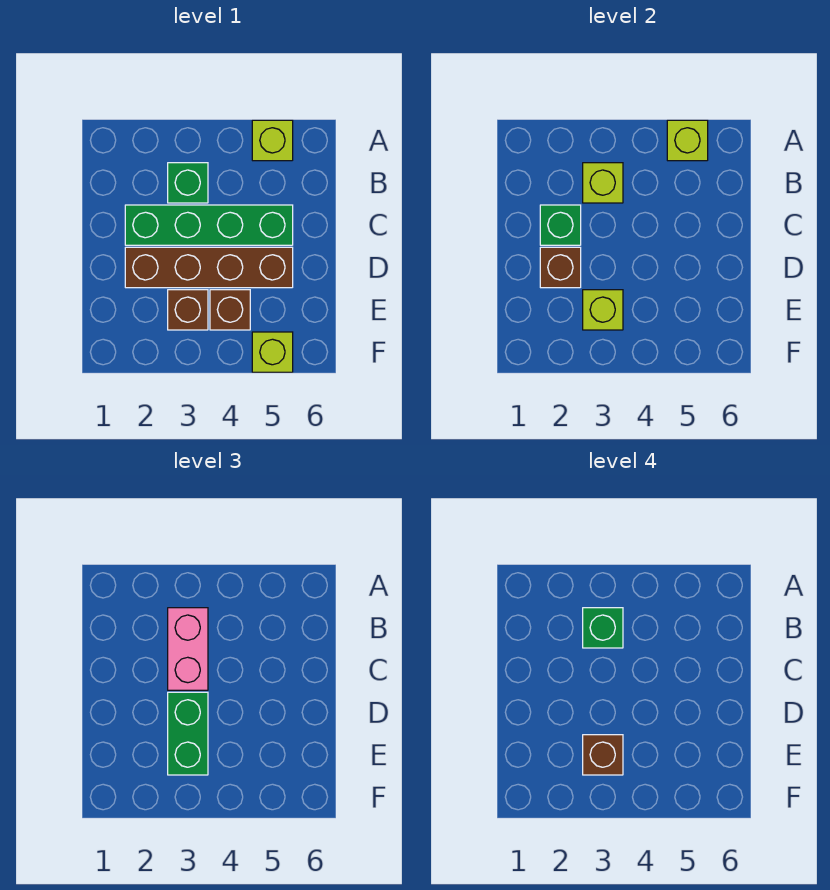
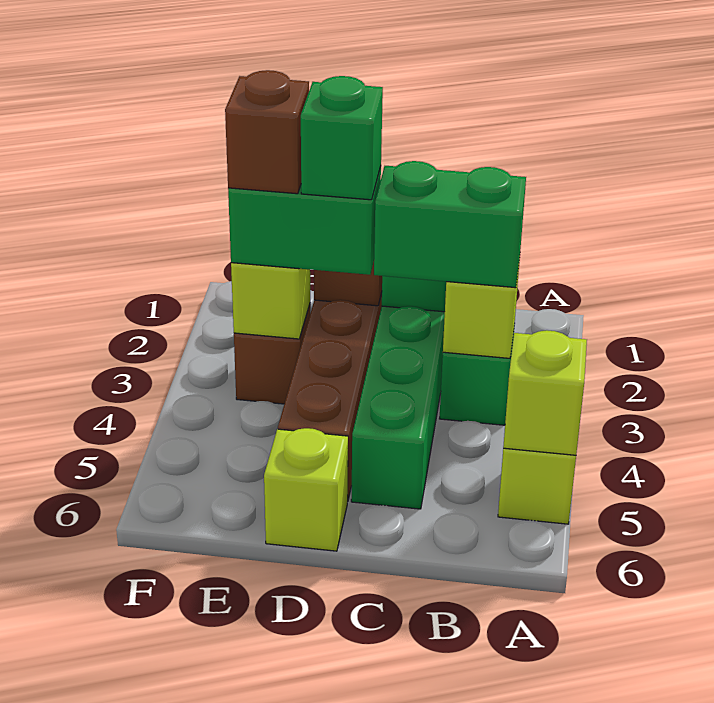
pink brick B3:C3 level 3 -> green brick B3:C3 level 3
green brick B3 level 4 -> green brick D3 level 4
brown brick E4 level 1 -> none
lime brick F5 level 1 -> lime brick D6 level 1

